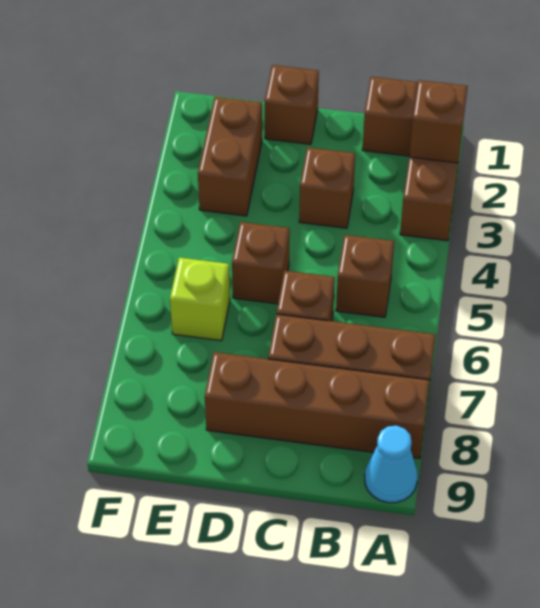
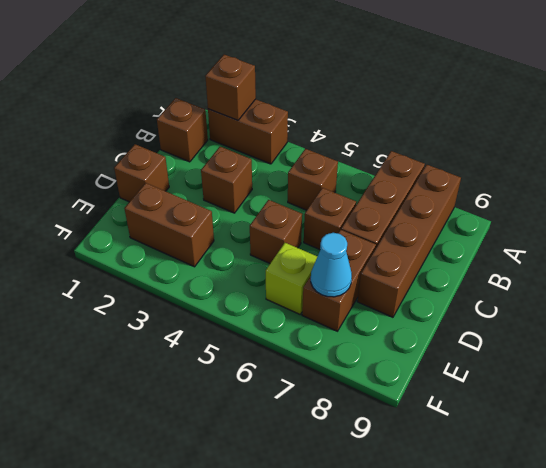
cyan cone A9 level 1 -> cyan cone E7 level 2
none -> brown brick D7:E7 level 1

